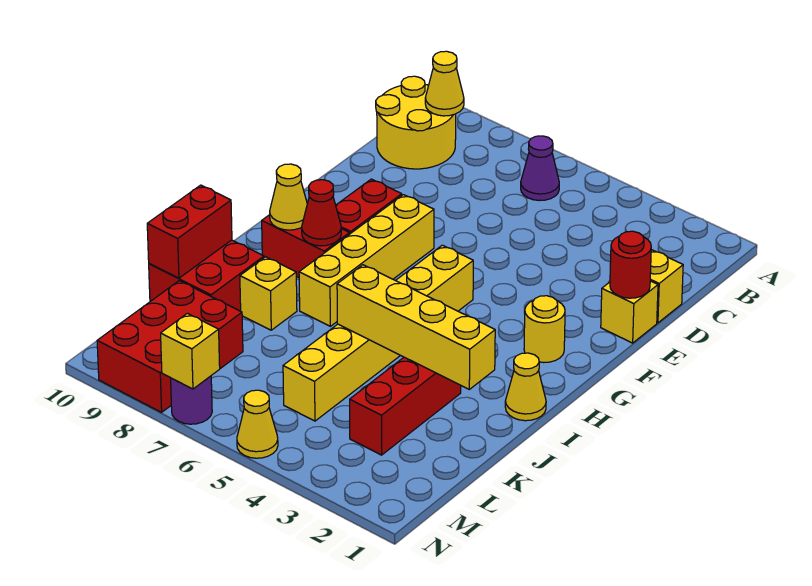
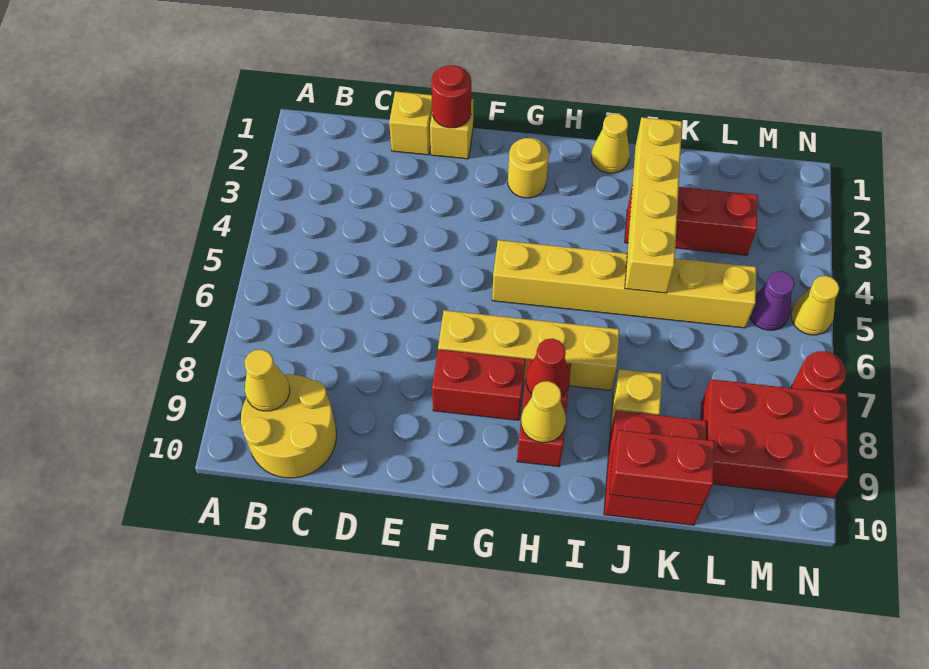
purple cone B6 level 1 -> purple cone M5 level 1
purple round brick N7 level 1 -> red round brick N7 level 1
yellow brick N7 level 2 -> none

